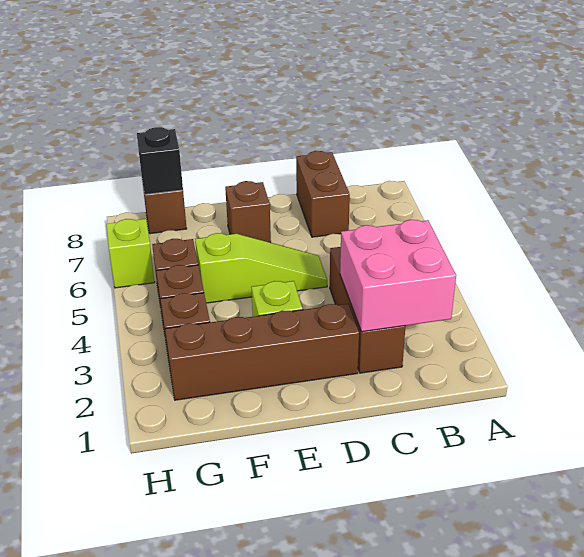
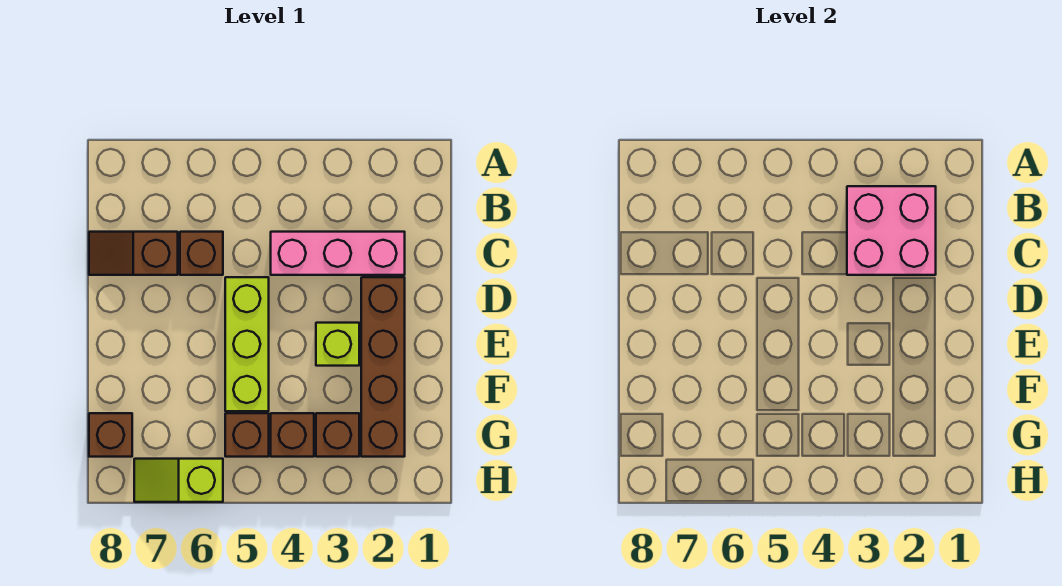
brown brick C2:C4 level 1 -> pink brick C2:C4 level 1
brown brick C7:C8 level 1 -> brown slope C7:C8 level 1 top 7
lime slope D5:F5 level 1 top F -> lime brick D5:F5 level 1
brown brick E7 level 1 -> brown brick C6 level 1
black brick G8 level 2 -> none

